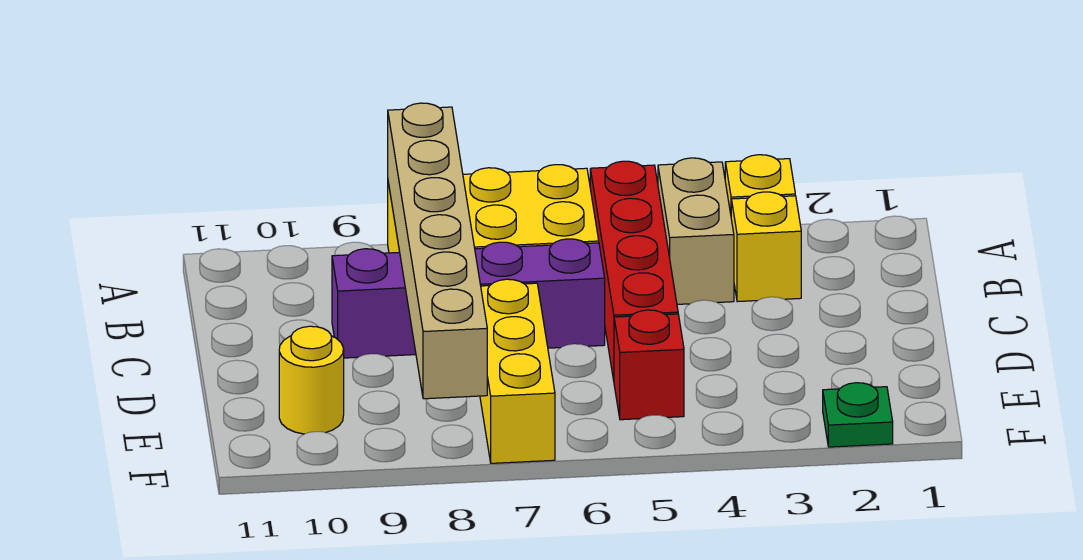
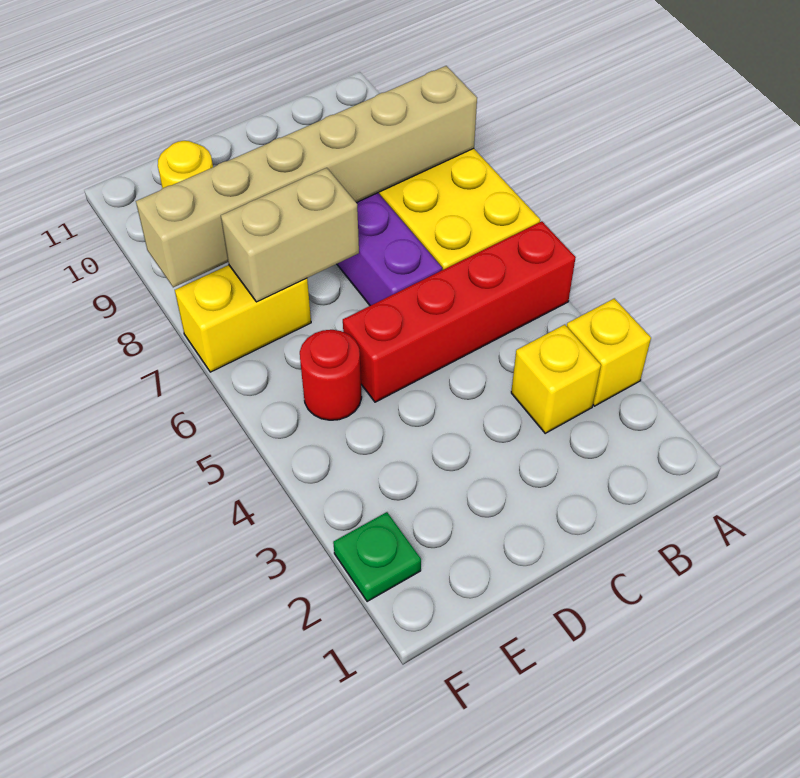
tan brick A4:B4 level 1 -> tan brick D7:E7 level 2
yellow brick D7:F7 level 1 -> yellow brick E7:F7 level 1
red brick E5 level 1 -> red round brick E5 level 1

